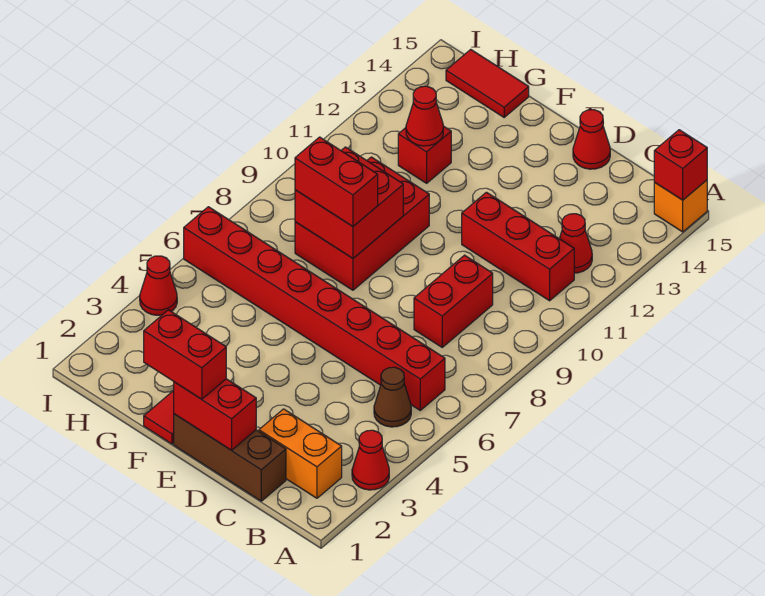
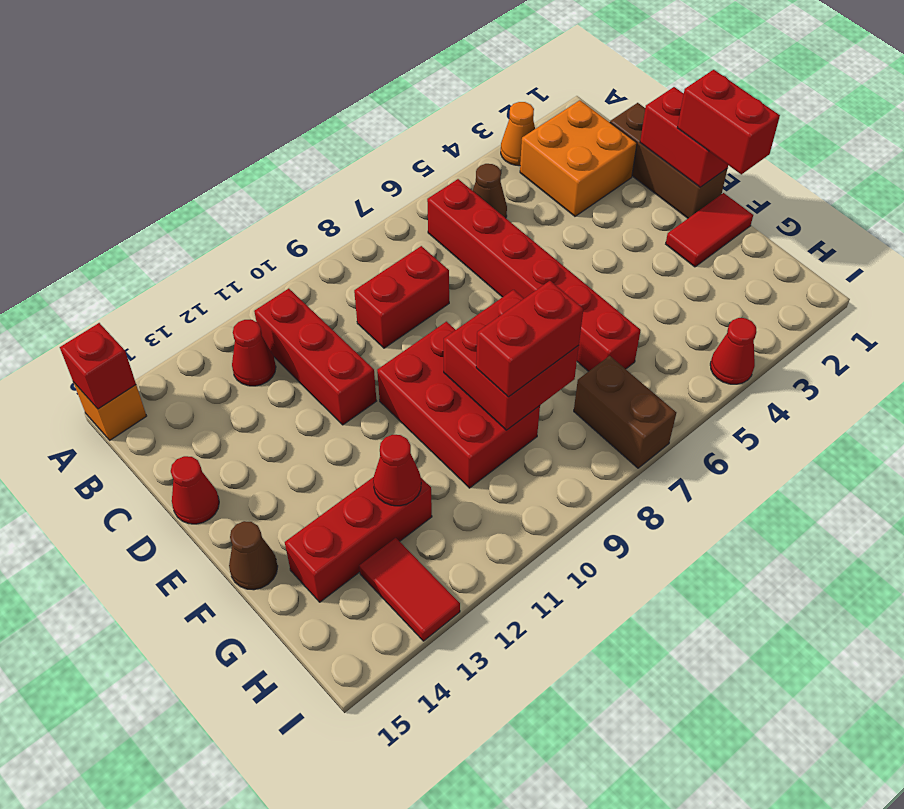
red cone A3 level 1 -> orange cone A3 level 1
orange brick B2:C2 level 1 -> orange brick B2:C3 level 1
red brick B6:I6 level 1 -> red brick B6:G6 level 1
red brick F8:G10 level 1 -> red brick E9:G10 level 1
red brick F8:G8 level 3 -> red brick G8:G9 level 3
none -> brown cone F15 level 1
red brick G12 level 1 -> red brick G12:G14 level 1
red tile G15:H15 level 1 -> red tile H13:I13 level 1
none -> brown brick H7:I7 level 1

